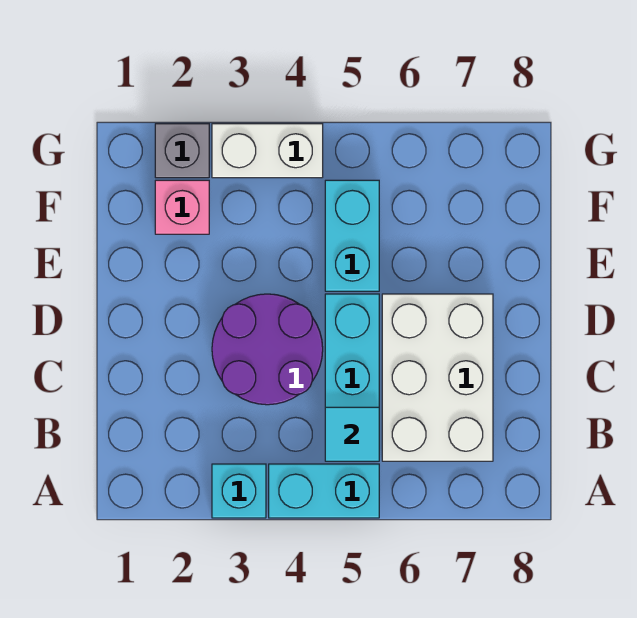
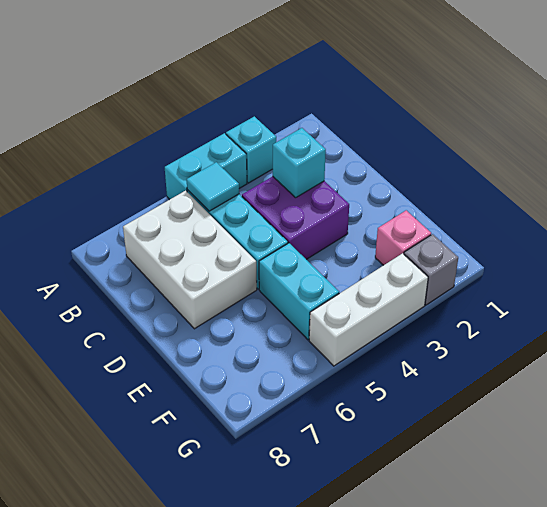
purple round brick C3:D4 level 1 -> purple brick C3:D4 level 1
none -> cyan brick C3 level 2
white brick G3:G4 level 1 -> white brick G3:G5 level 1

